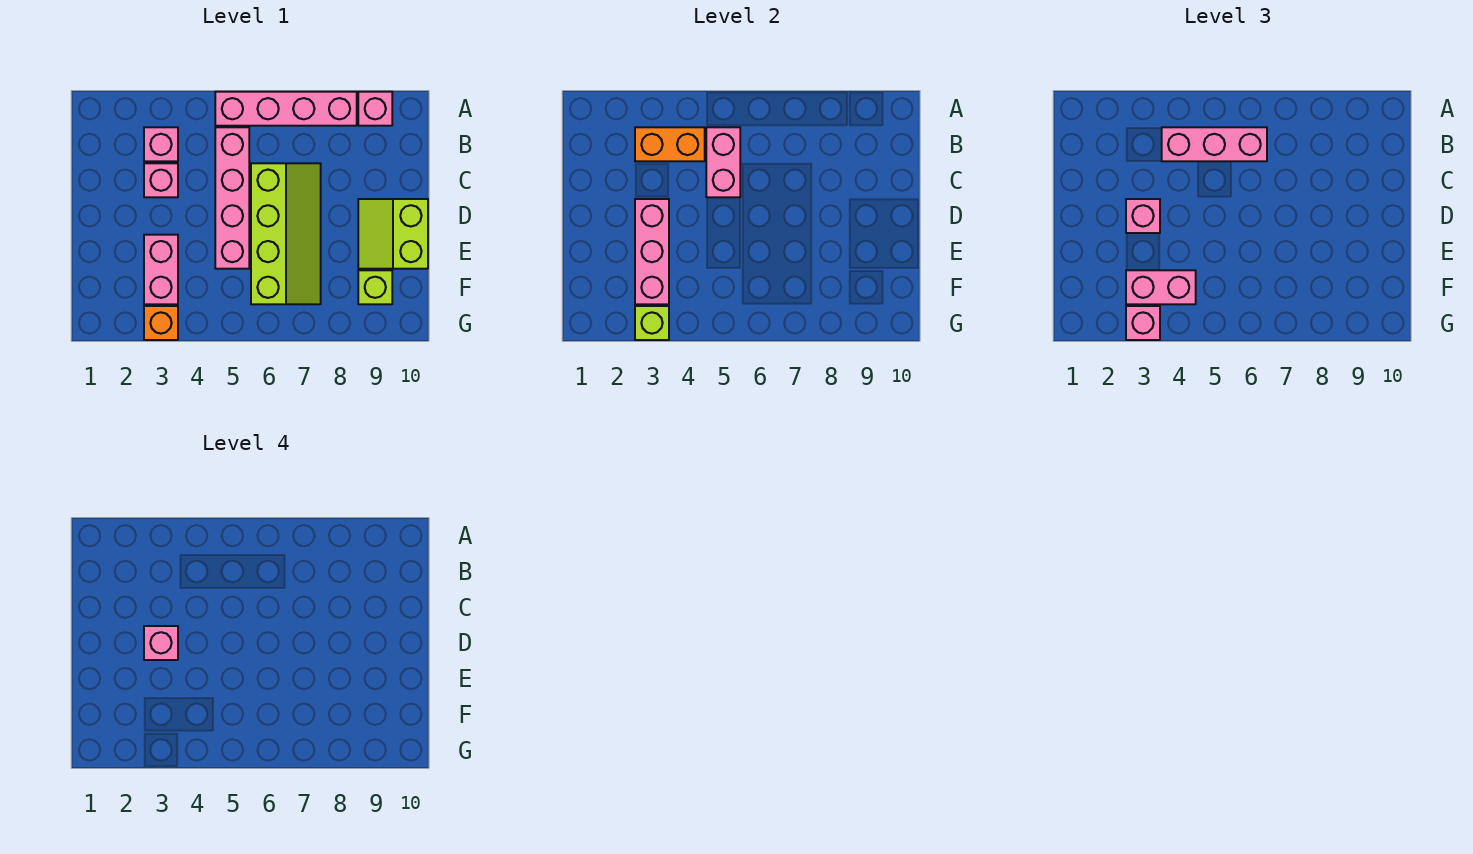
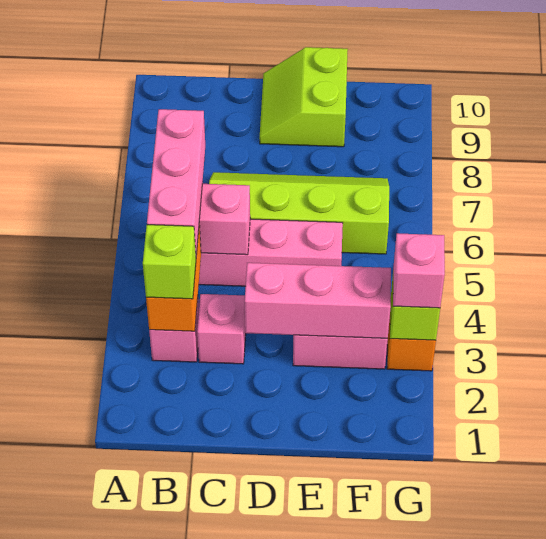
pink brick A5:A8 level 1 -> none
pink brick A9 level 1 -> none
pink brick D3 level 3 -> none
pink brick D3 level 4 -> none
lime slope D9:E10 level 1 top 10 -> lime slope D9:E10 level 1 top E
pink brick F3:F4 level 3 -> none
lime brick F9 level 1 -> lime brick B3 level 3

